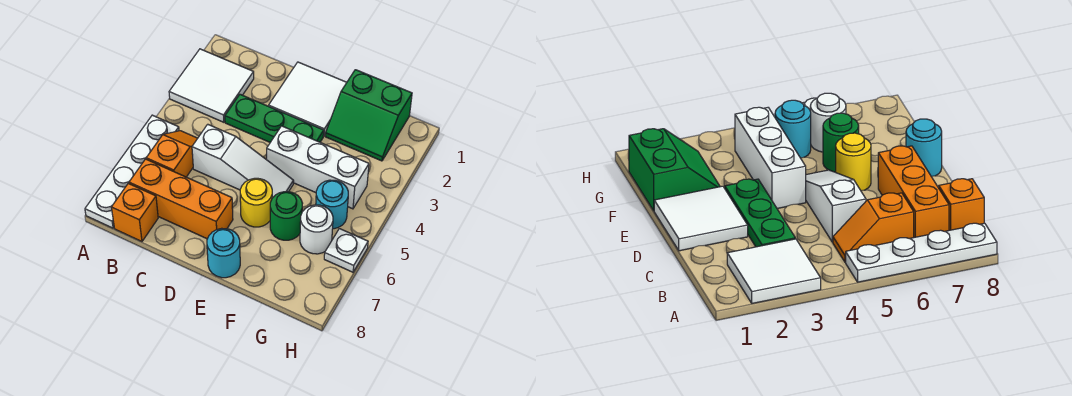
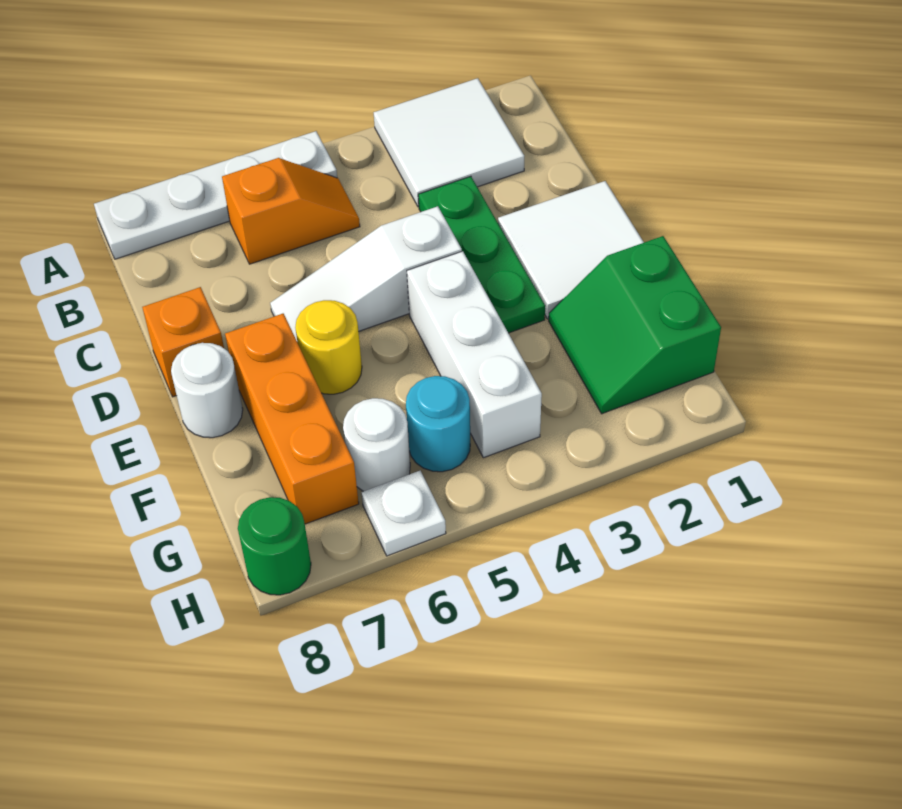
orange brick B7:D7 level 1 -> orange brick E7:G7 level 1
orange brick B8 level 1 -> orange brick D8 level 1
white slope C5:E5 level 1 top C -> white slope D4:D6 level 1 top 4
cyan round brick E8 level 1 -> white round brick E8 level 1
green round brick F6 level 1 -> green round brick H8 level 1

